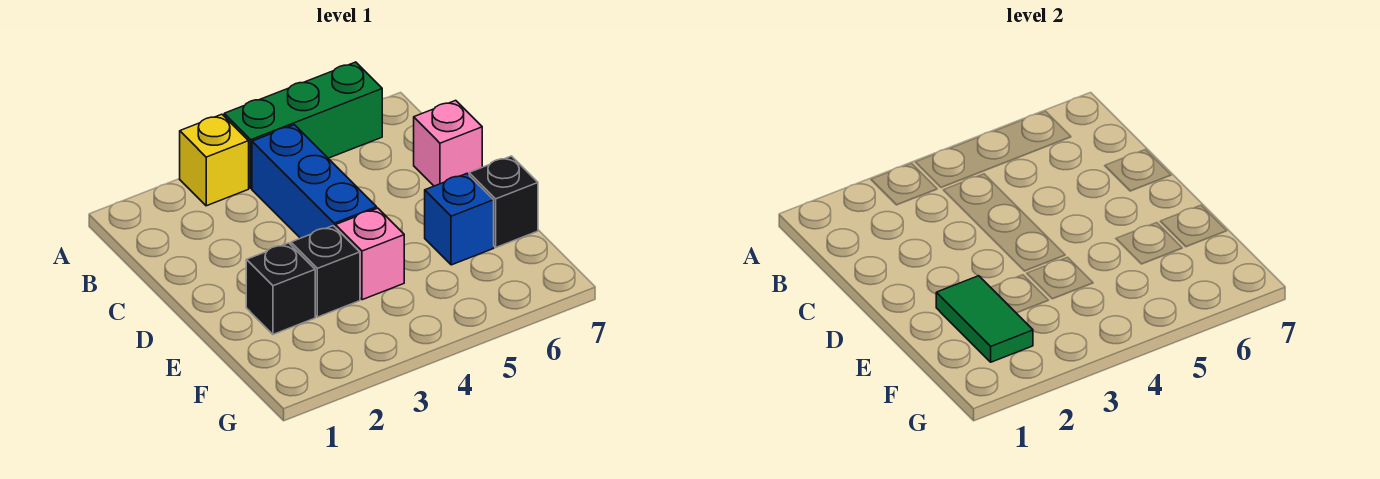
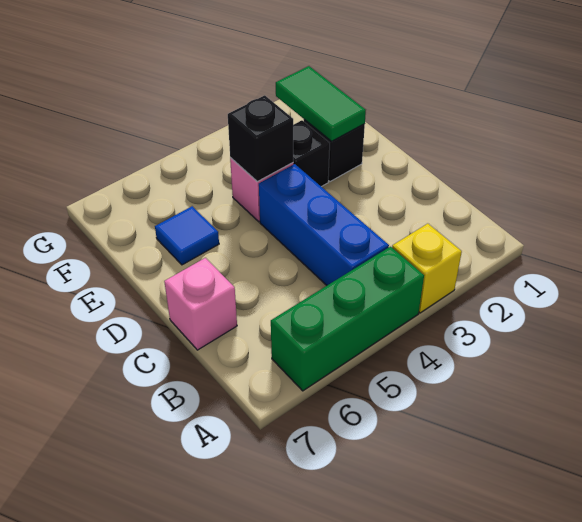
blue brick E6 level 1 -> blue tile E6 level 1
black brick E7 level 1 -> black brick E4 level 2

